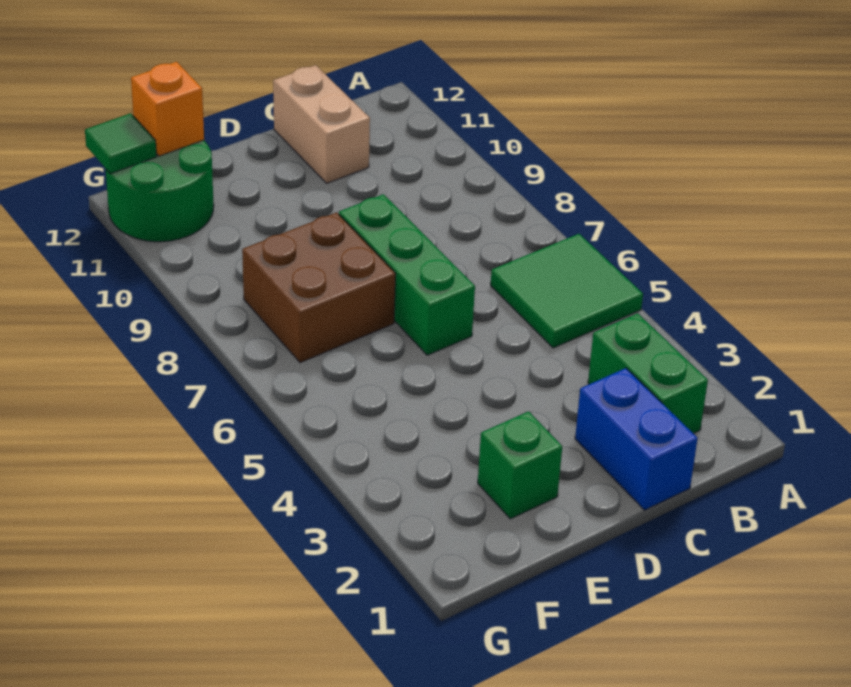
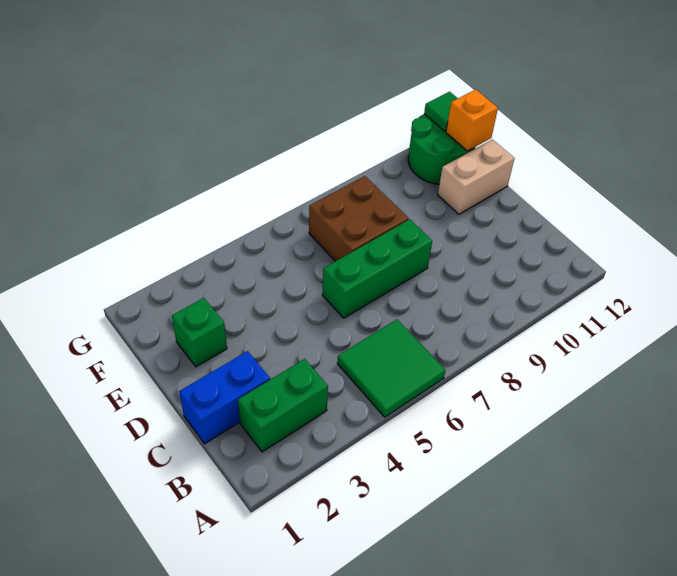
tan brick C11:C12 level 1 -> tan brick E11:E12 level 1

